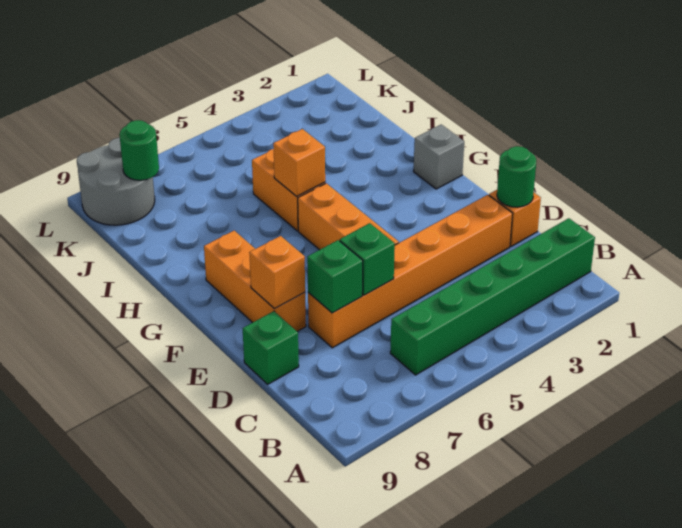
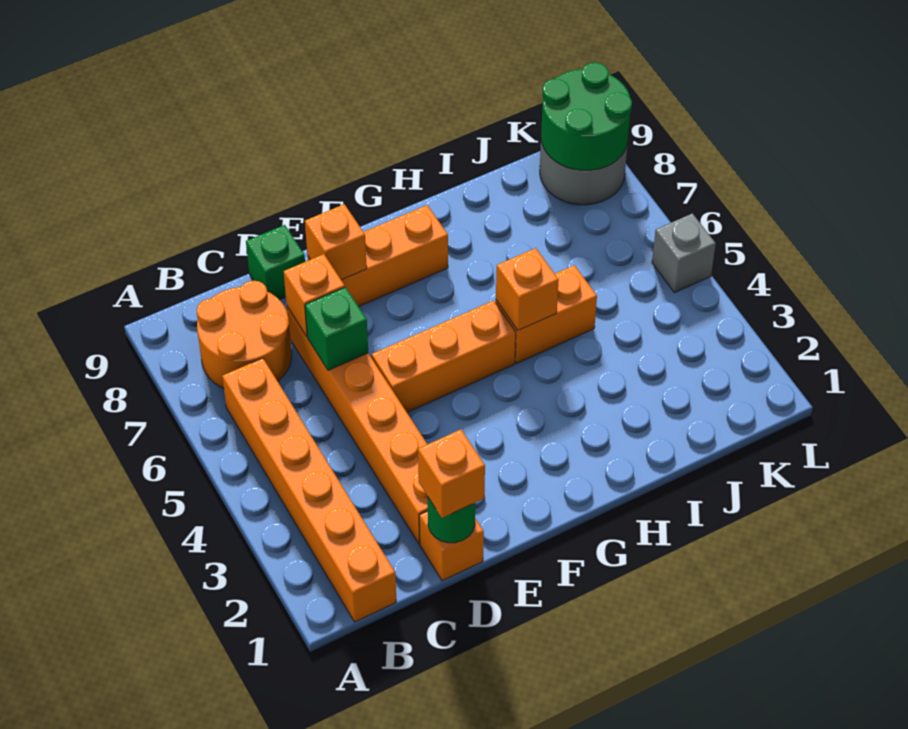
green brick B1:B6 level 1 -> orange brick B1:B6 level 1
none -> orange round brick B7:C8 level 1
none -> orange brick D1 level 3
green brick D7 level 2 -> orange brick D7 level 2
grey brick G1 level 1 -> grey brick L5 level 1
green round brick K8 level 2 -> green round brick K8:L9 level 2

